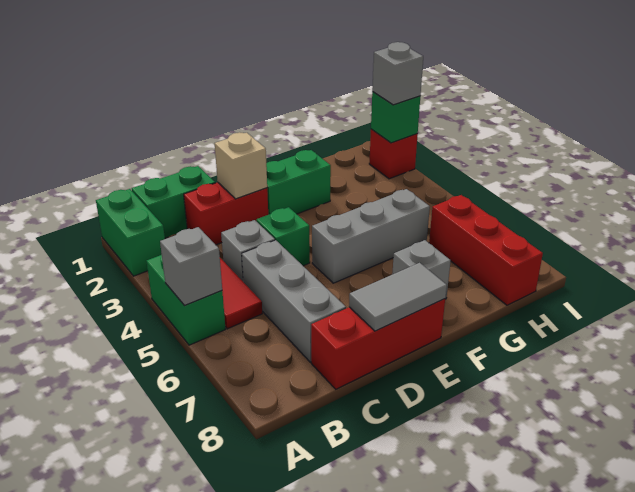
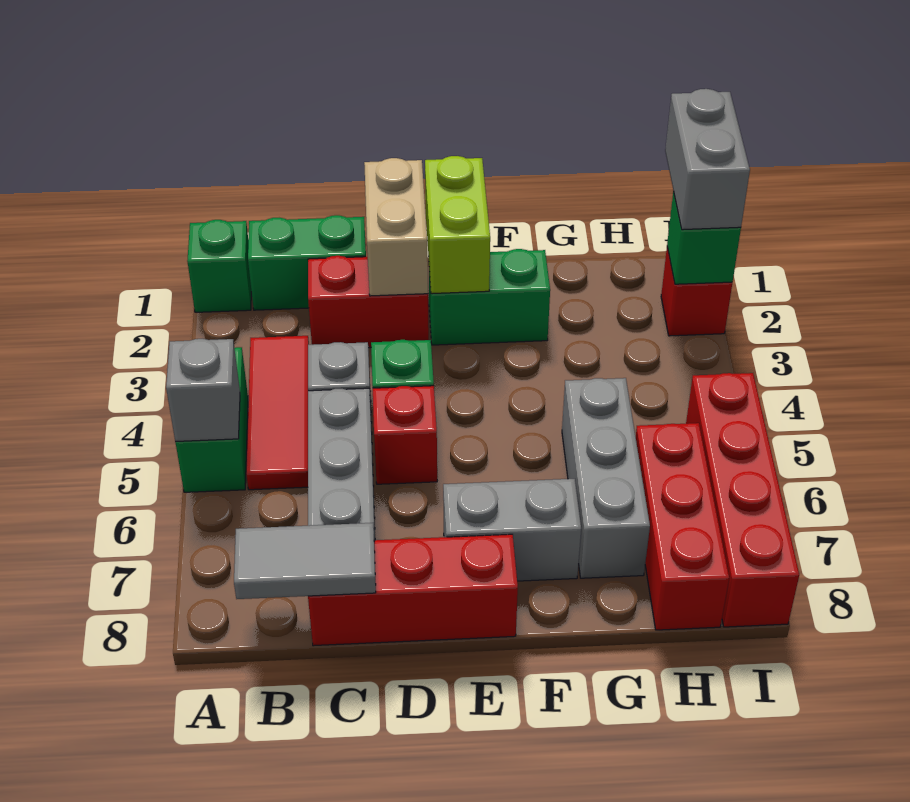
green brick A1:A2 level 1 -> green brick A1 level 1
tan brick D2 level 2 -> tan brick D1:D2 level 2
none -> red brick D5 level 1
grey tile D8:E8 level 2 -> grey tile B8:C8 level 2
none -> lime brick E1:E2 level 2
grey brick E5:G5 level 1 -> grey brick G5:G7 level 1
grey brick F7 level 1 -> grey brick E7:F7 level 1
grey brick I2 level 3 -> grey brick I1:I2 level 3
none -> red brick I5:I8 level 1

